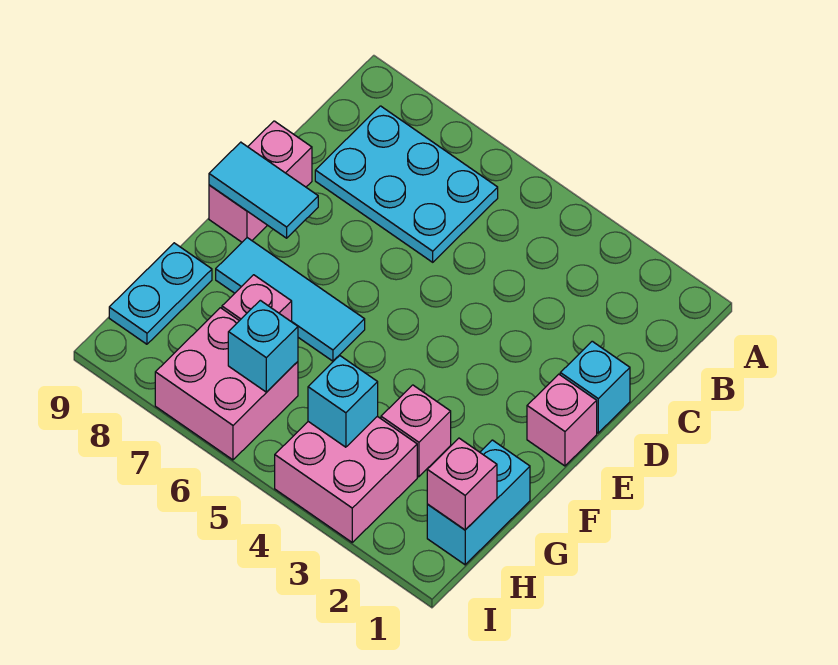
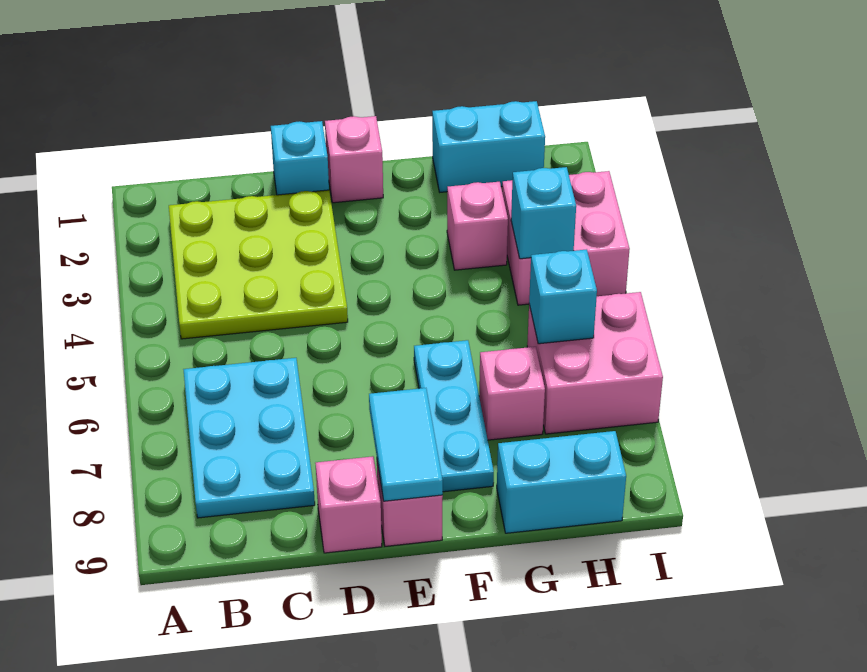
none -> lime plate B2:D4 level 1
cyan tile F6:F8 level 1 -> cyan plate F6:F8 level 1
cyan plate G9:H9 level 1 -> cyan brick G9:H9 level 1
pink brick H1 level 2 -> none

